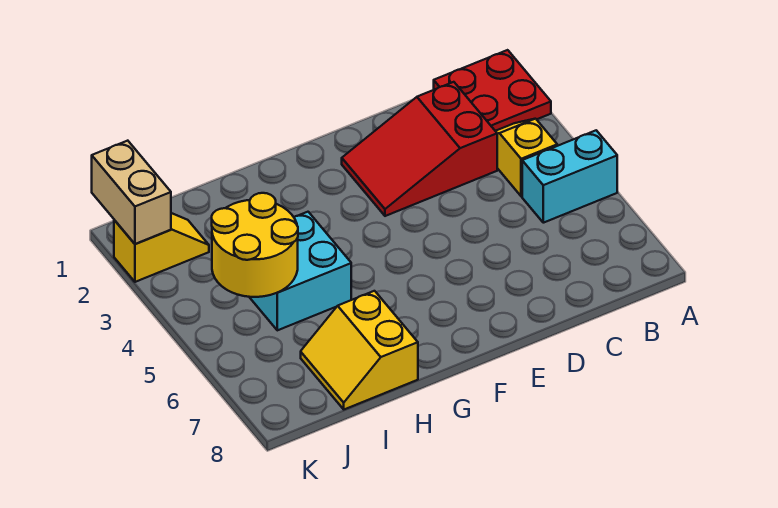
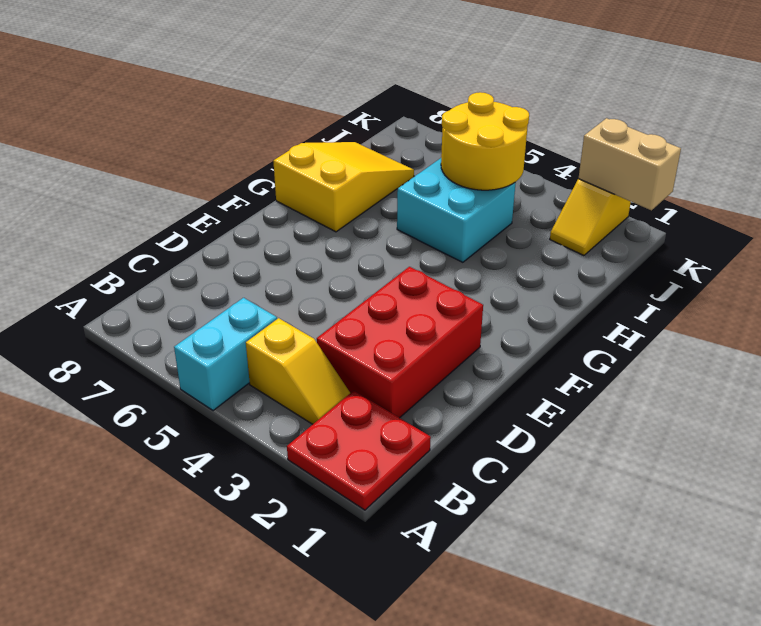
red slope C2:E3 level 1 top C -> red brick C2:E3 level 1
yellow slope H7:I8 level 1 top H -> yellow slope G7:I8 level 1 top G

